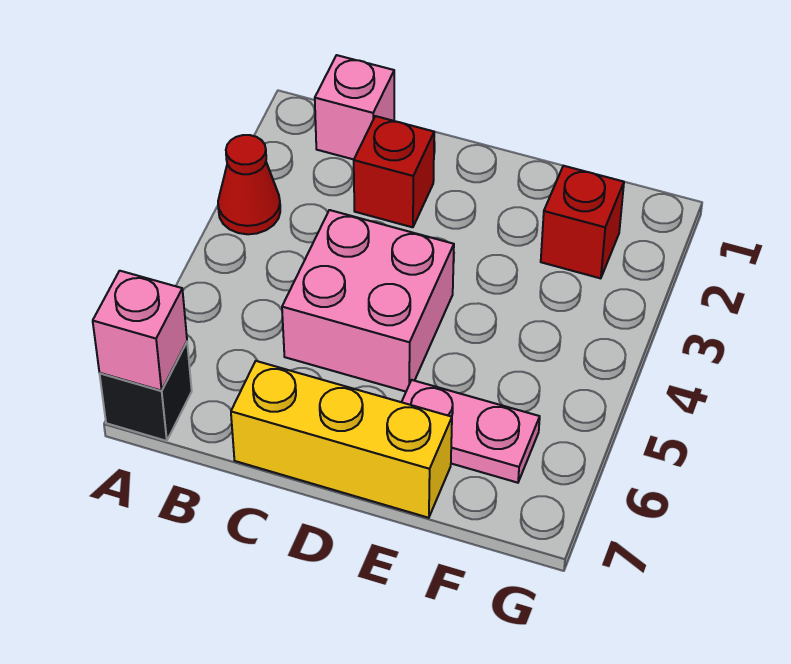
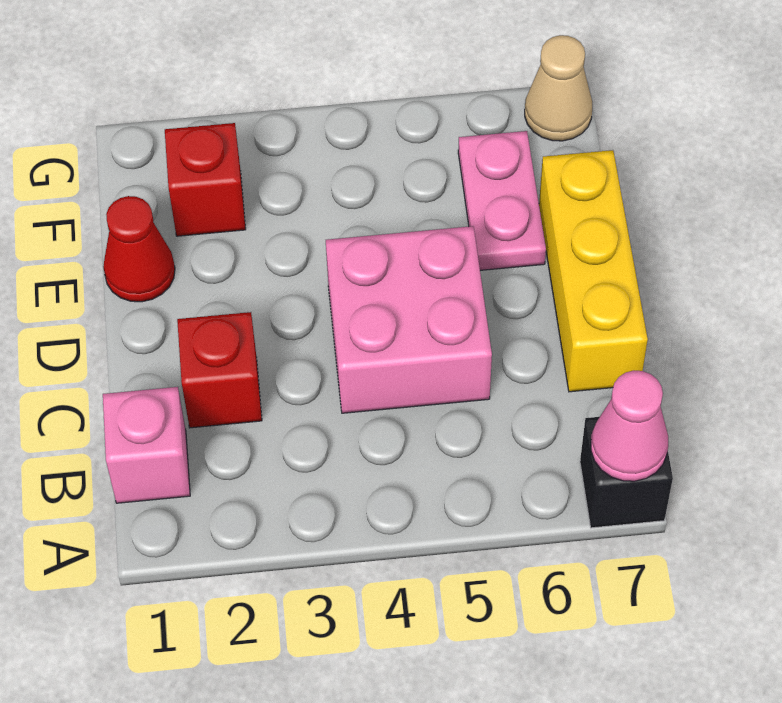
red cone A3 level 1 -> red cone E1 level 1
pink brick A7 level 2 -> pink cone A7 level 2
none -> tan cone G7 level 1

